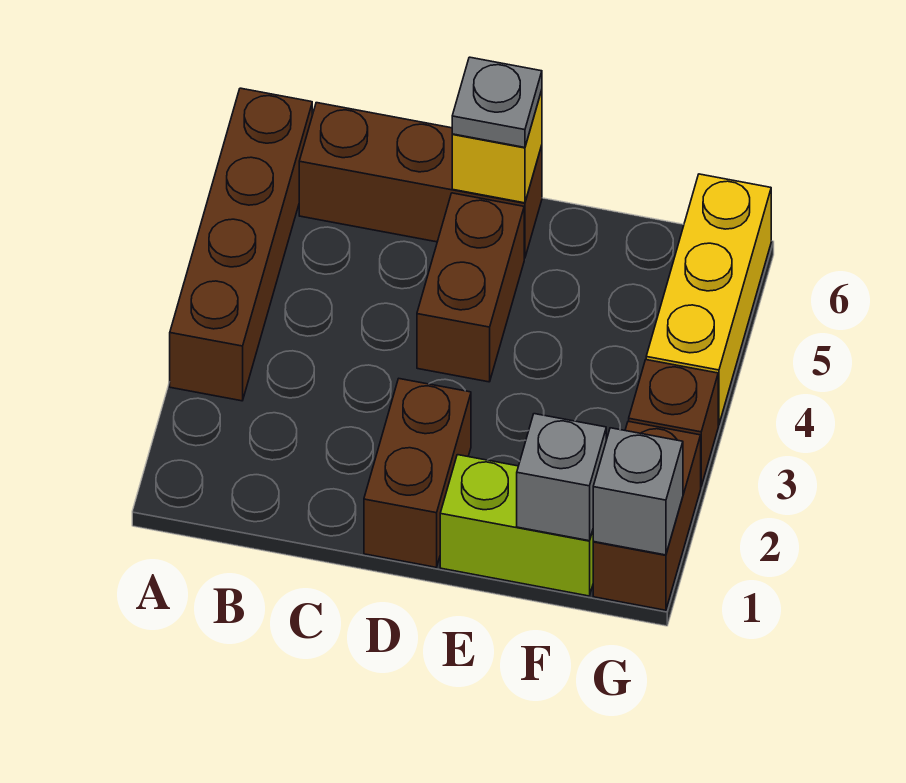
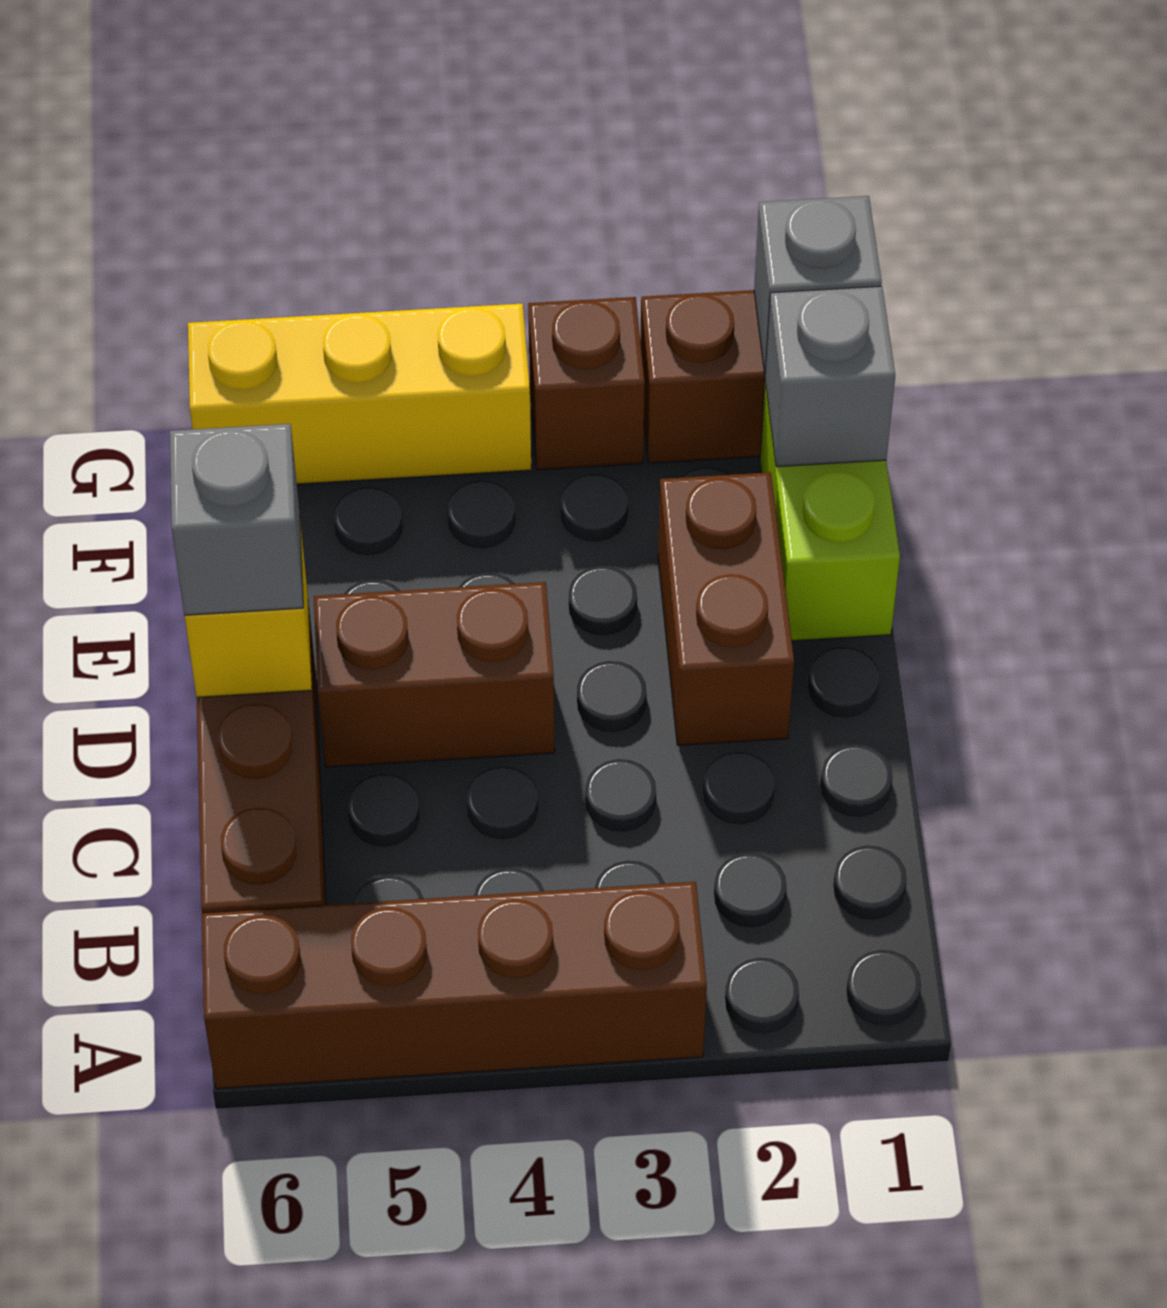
brown brick D1:D2 level 1 -> brown brick D2:E2 level 1
grey plate D6 level 3 -> grey brick D6 level 3

